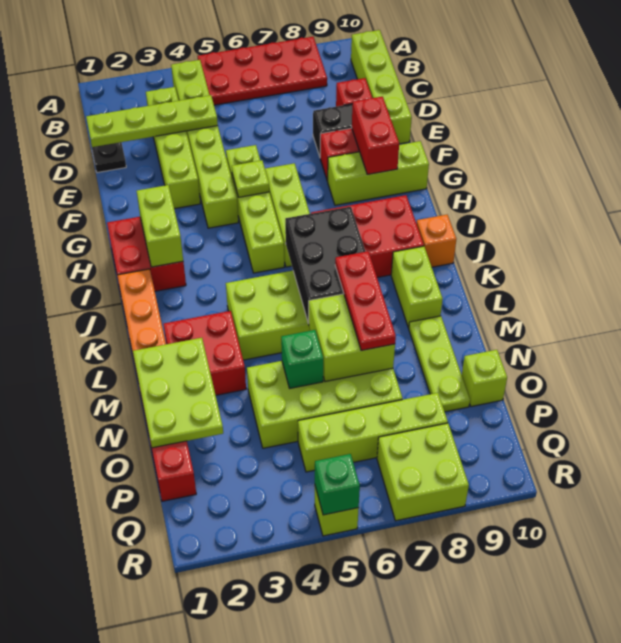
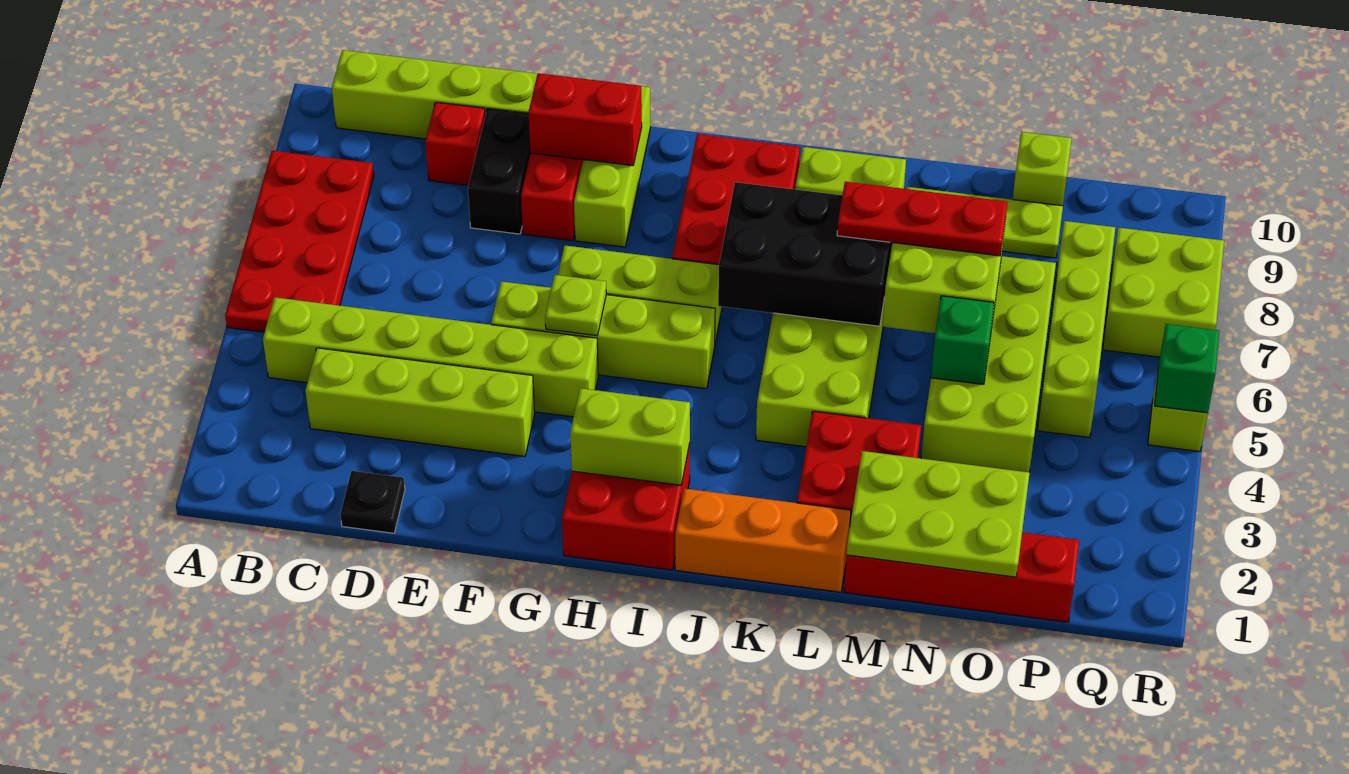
lime plate D1:D4 level 2 -> none
orange brick J10 level 1 -> none

